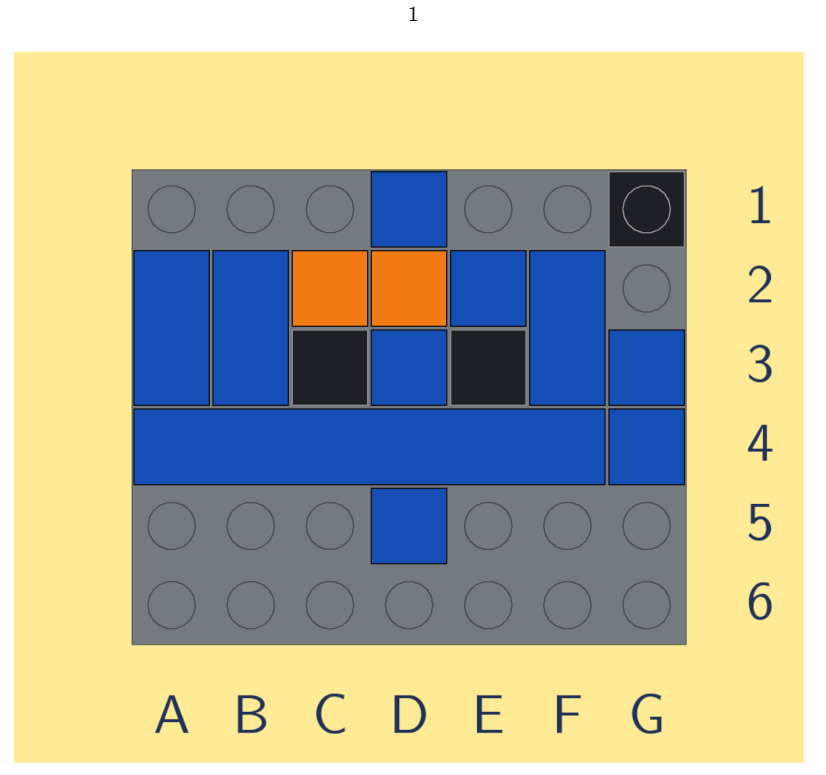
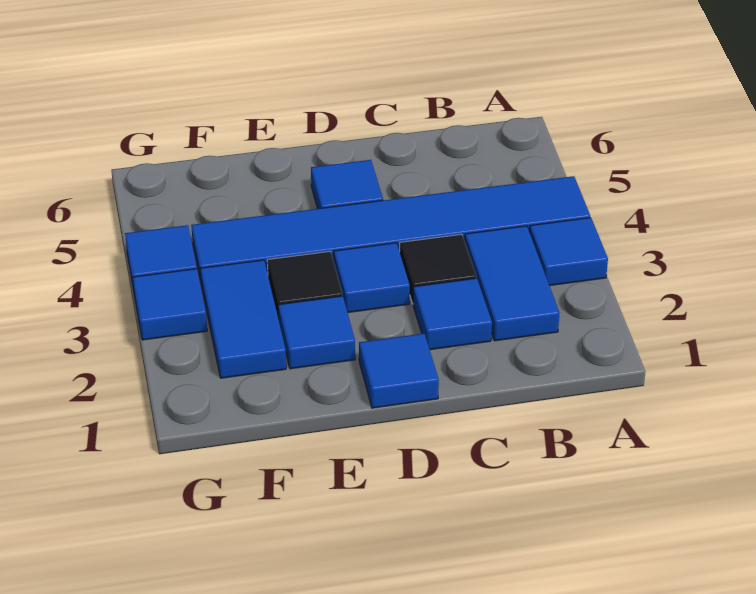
blue tile A2:A3 level 1 -> blue tile A3 level 1
orange tile C2 level 1 -> blue tile C2 level 1
orange tile D2 level 1 -> none
black brick G1 level 1 -> none

